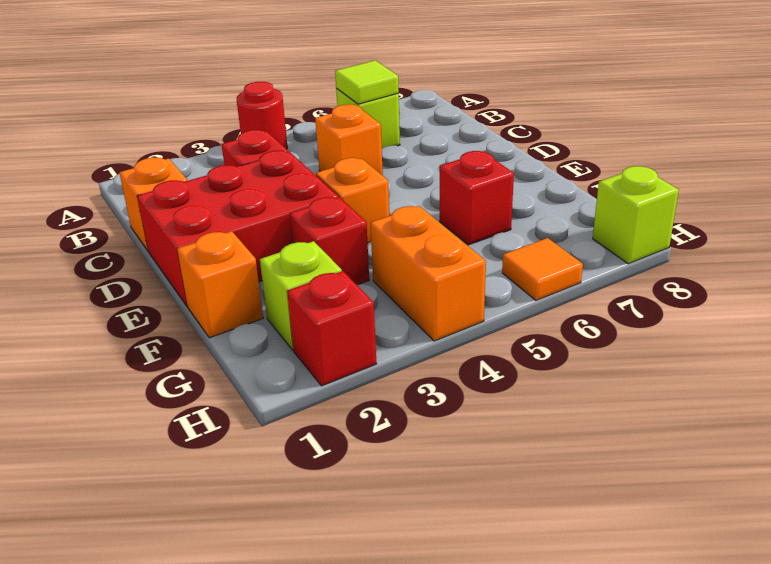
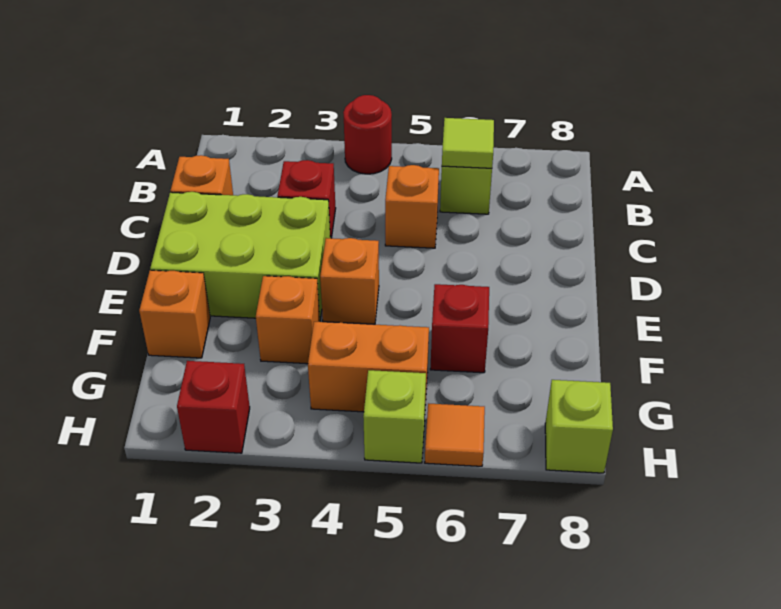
red brick D1:E3 level 1 -> lime brick D1:E3 level 1
red brick F3 level 1 -> orange brick F3 level 1
lime brick G2 level 1 -> lime brick H5 level 1
orange brick G4:H4 level 1 -> orange brick G4:G5 level 1

